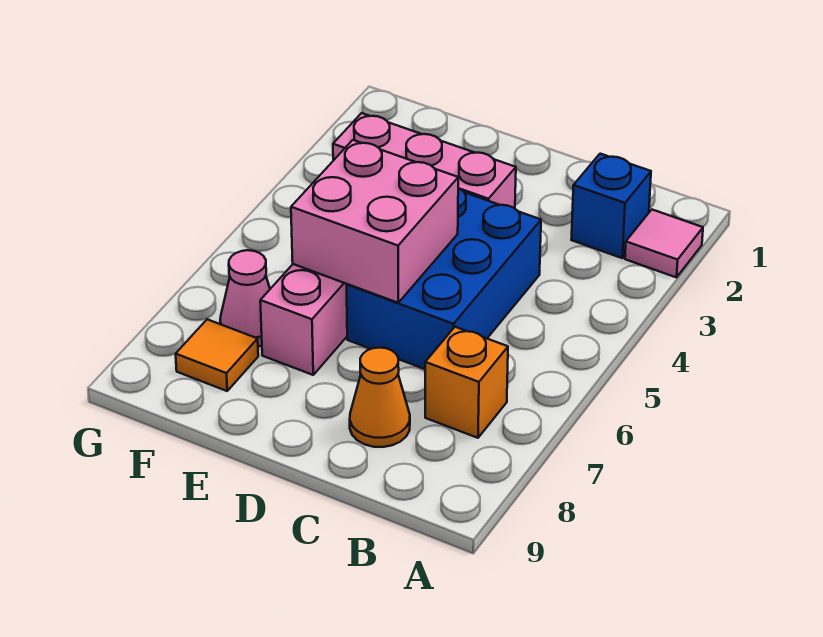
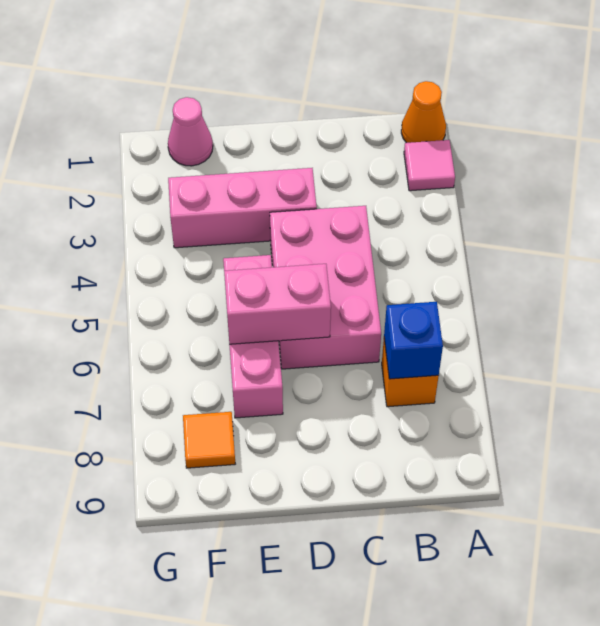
blue brick B2 level 1 -> blue brick B7 level 2
blue brick C4:D6 level 1 -> pink brick C4:D6 level 1
orange cone C8 level 1 -> orange cone A1 level 1
pink brick D5:E6 level 2 -> pink brick D6:E6 level 2
pink cone F7 level 1 -> pink cone F1 level 1

